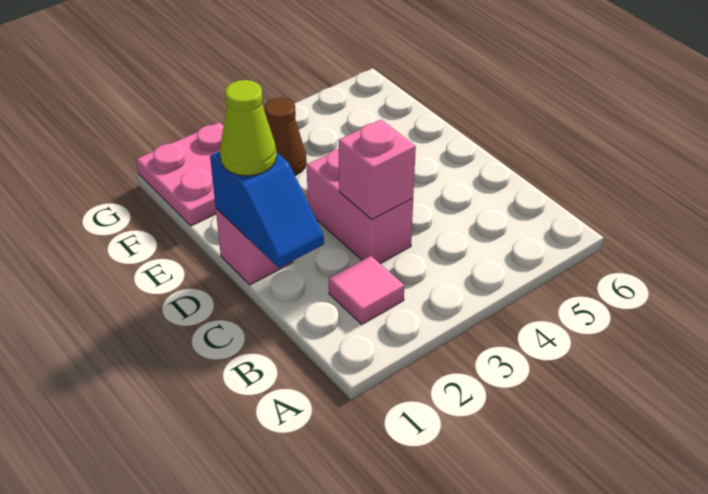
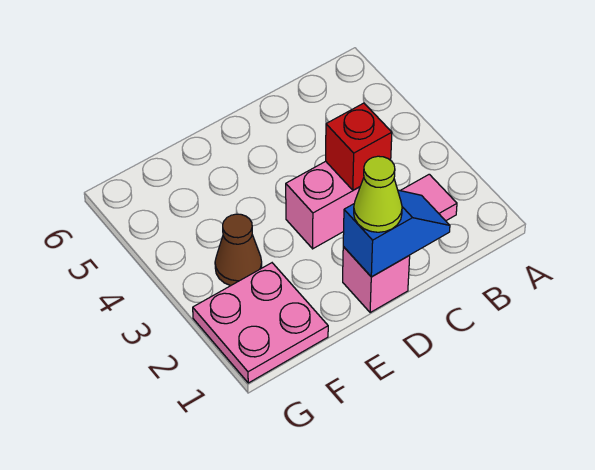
pink brick C3 level 2 -> red brick C3 level 2

